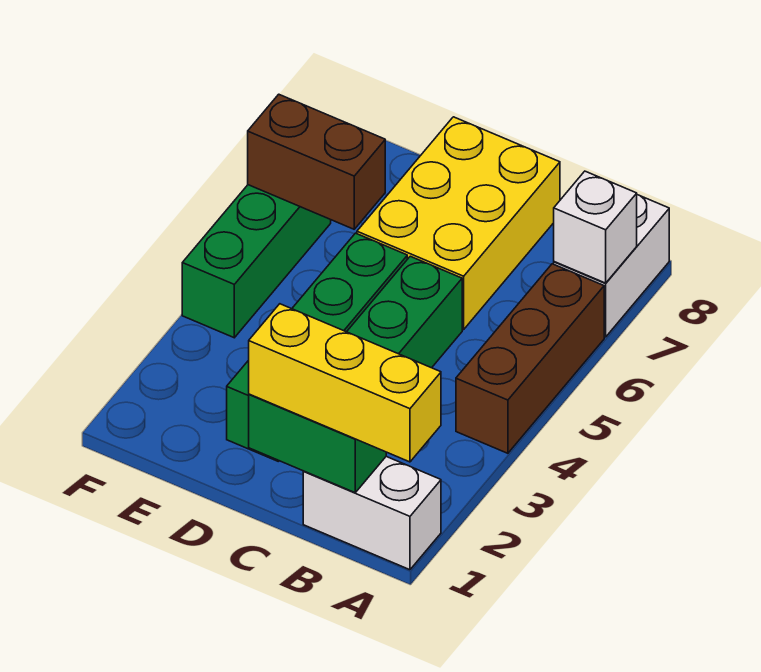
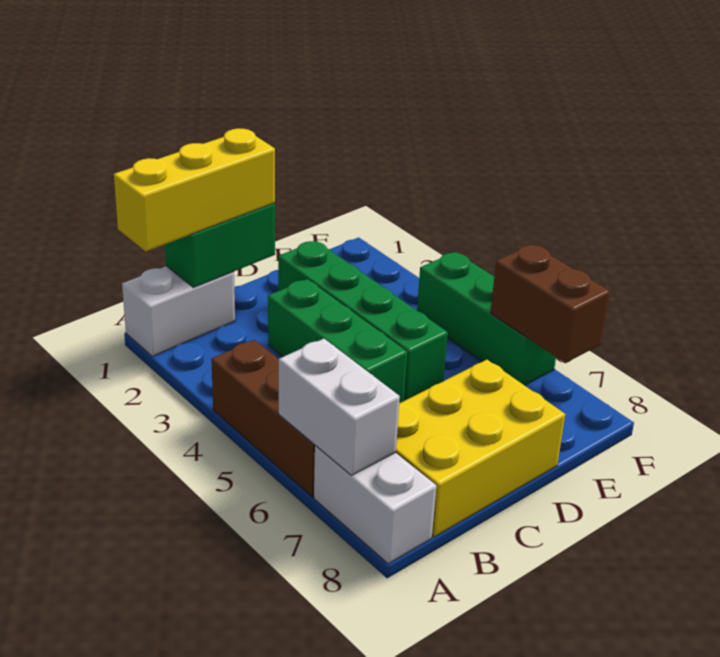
white brick A7 level 2 -> white brick A6:A7 level 2
yellow brick C6:D8 level 1 -> yellow brick B7:D8 level 1
brown brick E6:F6 level 2 -> brown brick F6:F7 level 2

